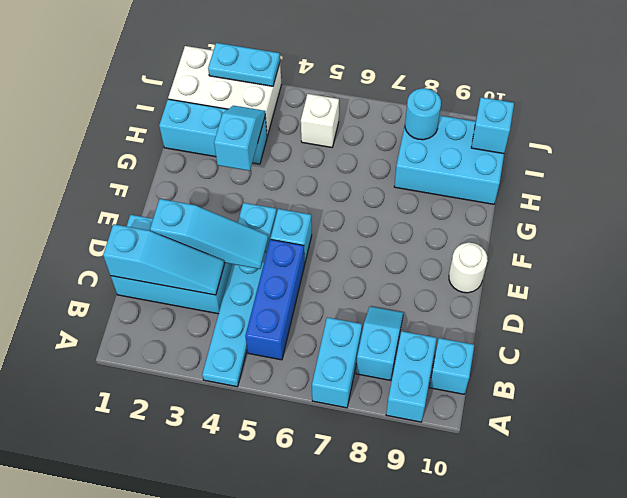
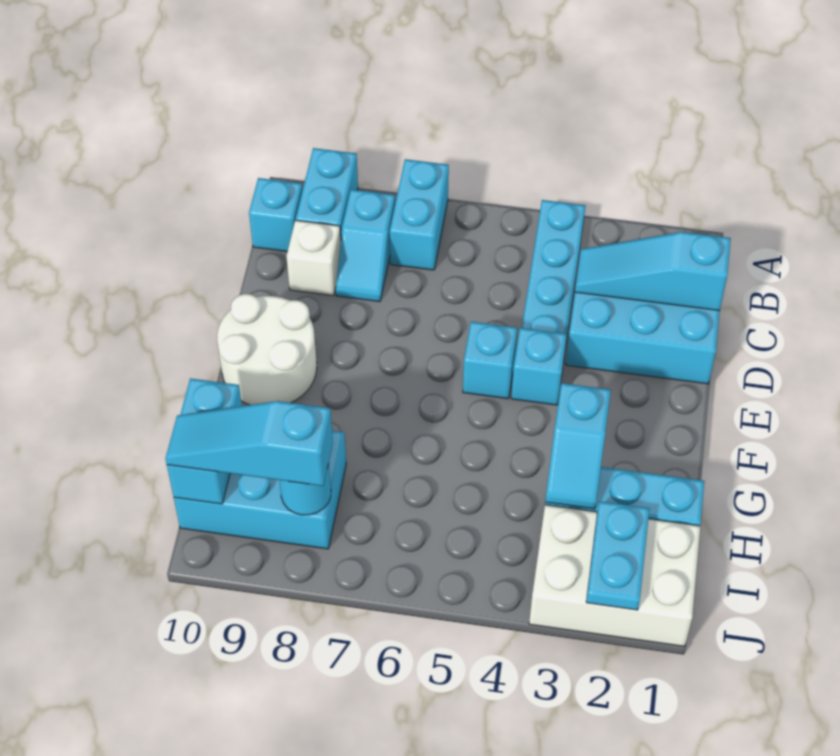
blue brick B5:D5 level 1 -> none
cyan slope D2:D4 level 2 top 2 -> cyan slope I8:I10 level 3 top 8
white round brick E10 level 1 -> white round brick E9:F10 level 1
white brick I5 level 1 -> white brick C9 level 1
cyan brick I10 level 2 -> cyan brick H10:I10 level 2
cyan plate J2:J3 level 2 -> cyan plate I2:J2 level 2

